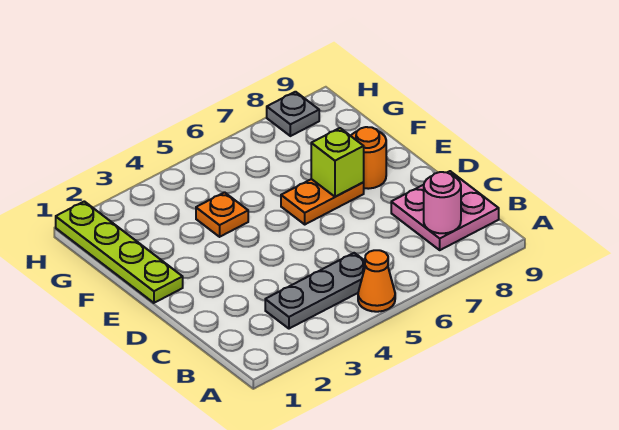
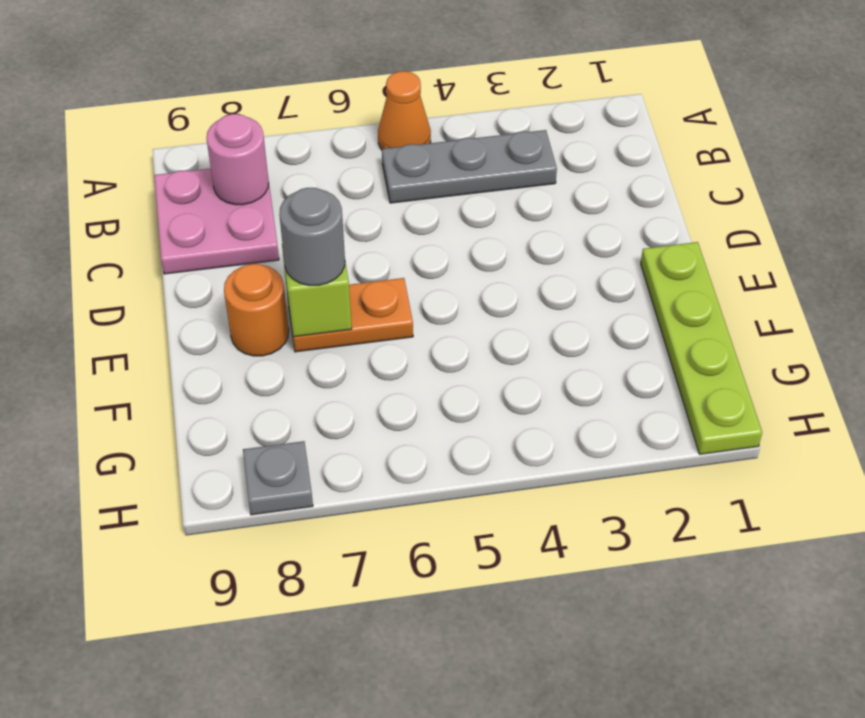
none -> grey round brick E7 level 3
orange plate F4 level 1 -> none

